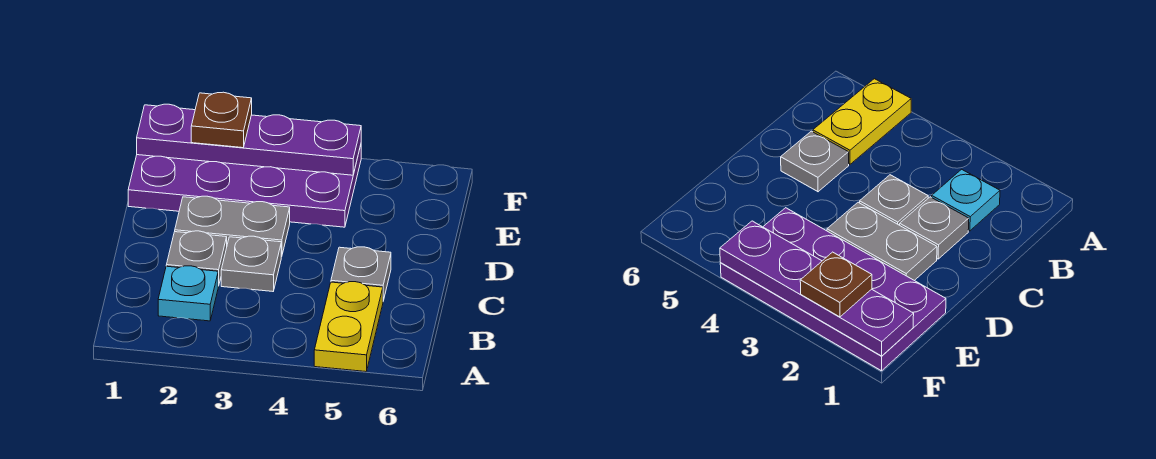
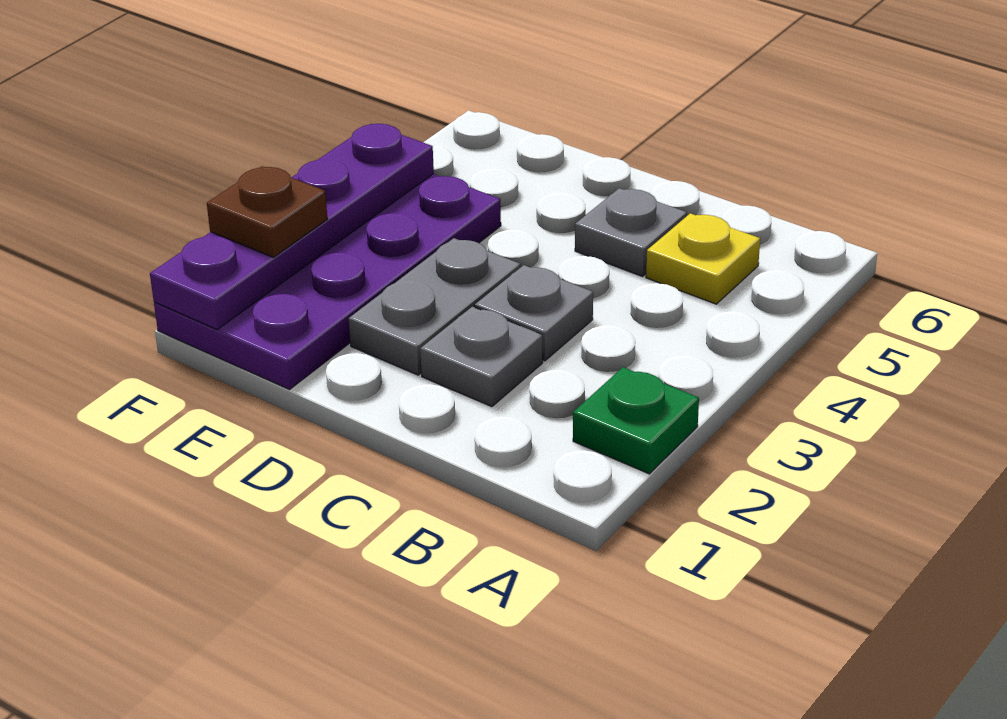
none -> green plate A2 level 1
yellow plate A5:B5 level 1 -> yellow plate B5 level 1
cyan plate B2 level 1 -> none

